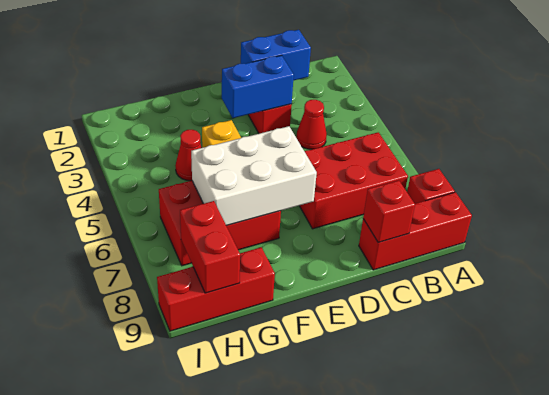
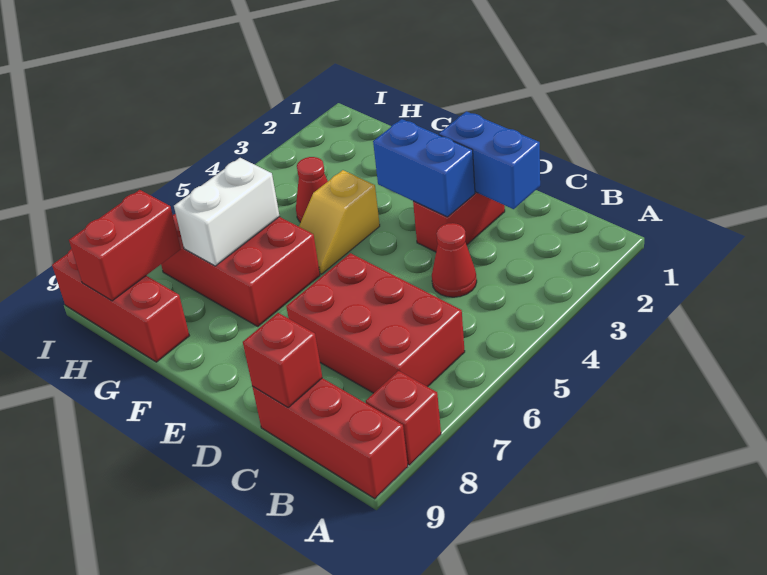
white brick E6:G7 level 2 -> white brick G6:G7 level 2

